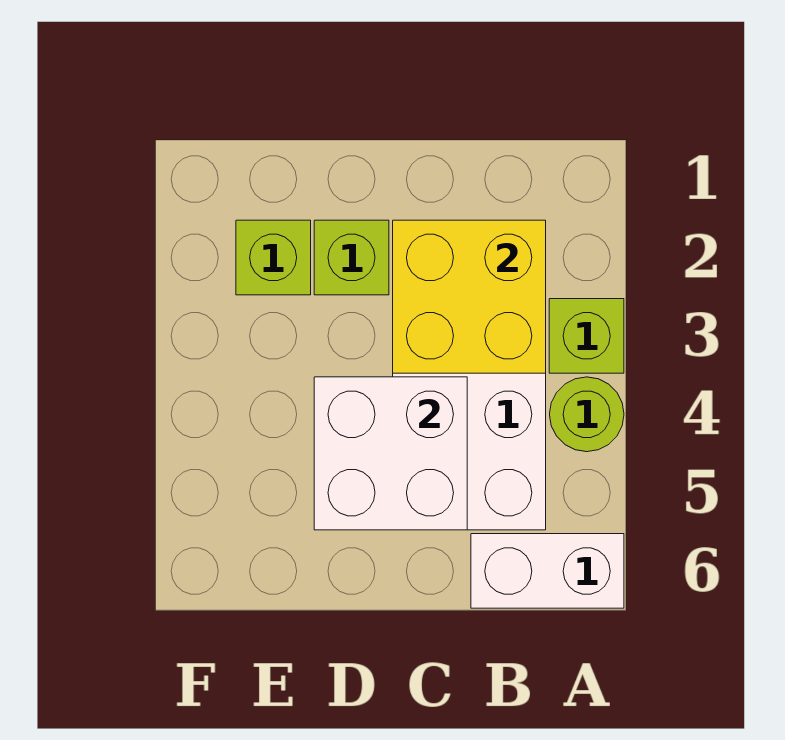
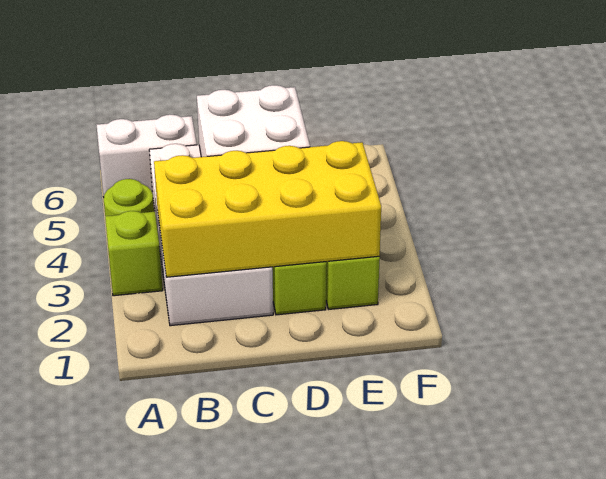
yellow brick B2:C3 level 2 -> yellow brick B2:E3 level 2

